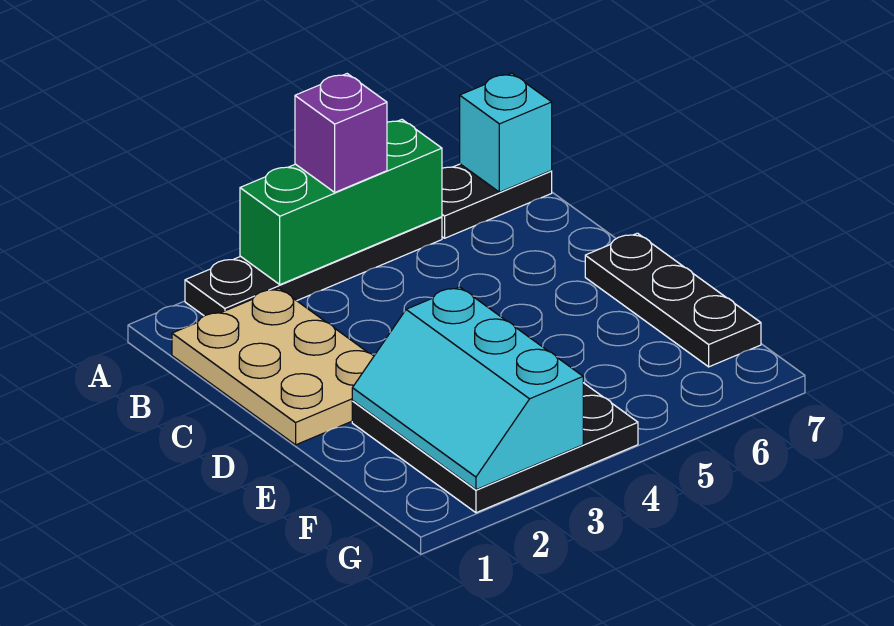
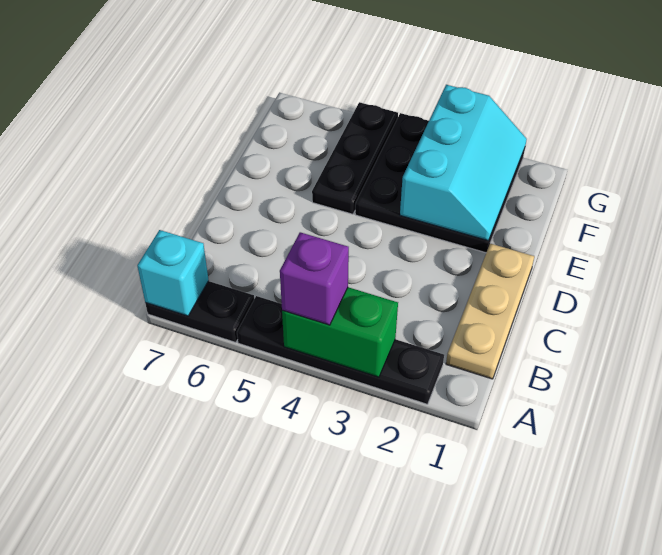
green brick A3:A5 level 2 -> green brick A3:A4 level 2
tan plate B1:D2 level 1 -> tan plate B1:D1 level 1
black plate D7:F7 level 1 -> black plate E5:G5 level 1

